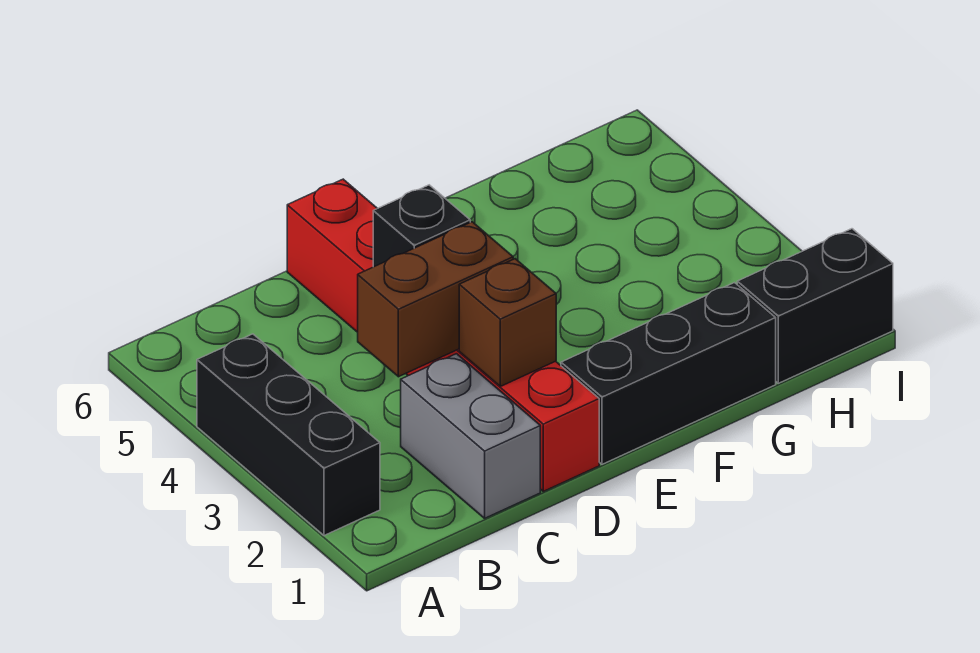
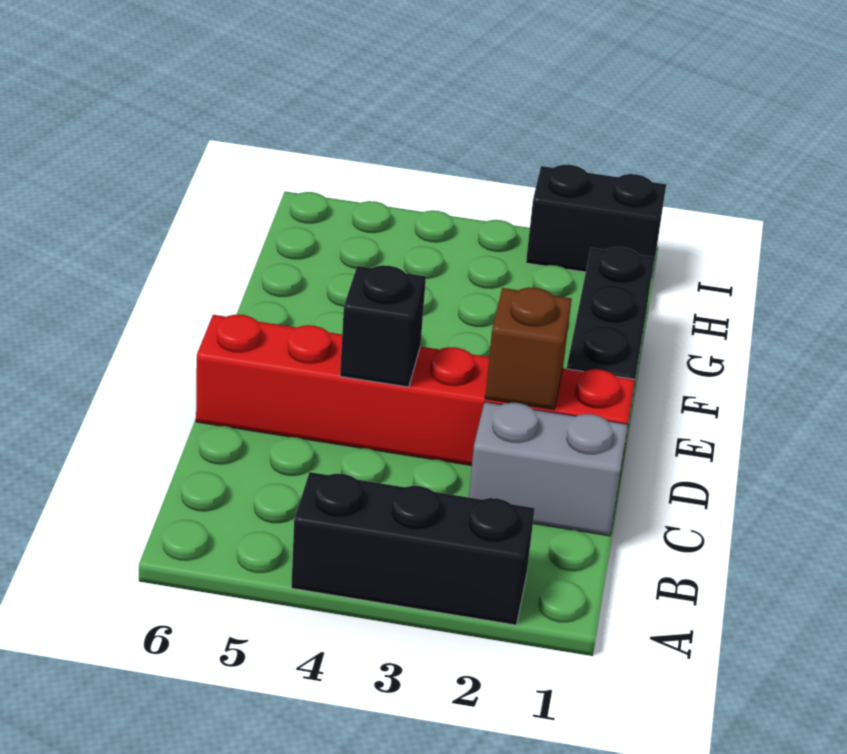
brown brick C3:D3 level 2 -> none
black brick H1:I1 level 1 -> black brick I1:I2 level 1

